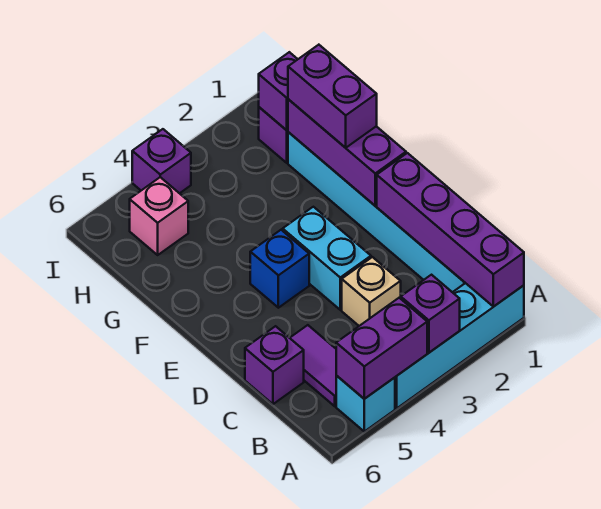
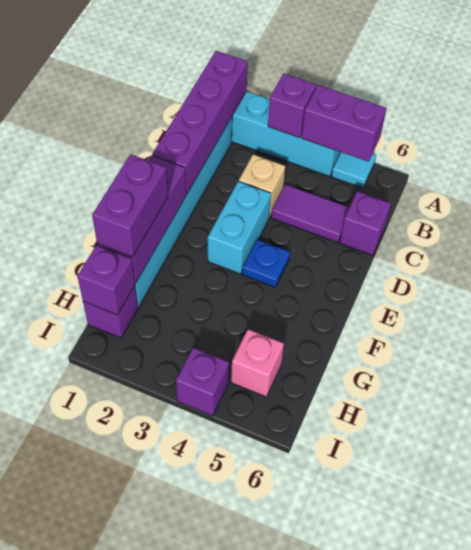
cyan brick A5 level 1 -> cyan tile A5 level 1
purple tile B5:C5 level 1 -> purple tile C4:C5 level 1
blue brick E4 level 1 -> blue plate E4 level 1

